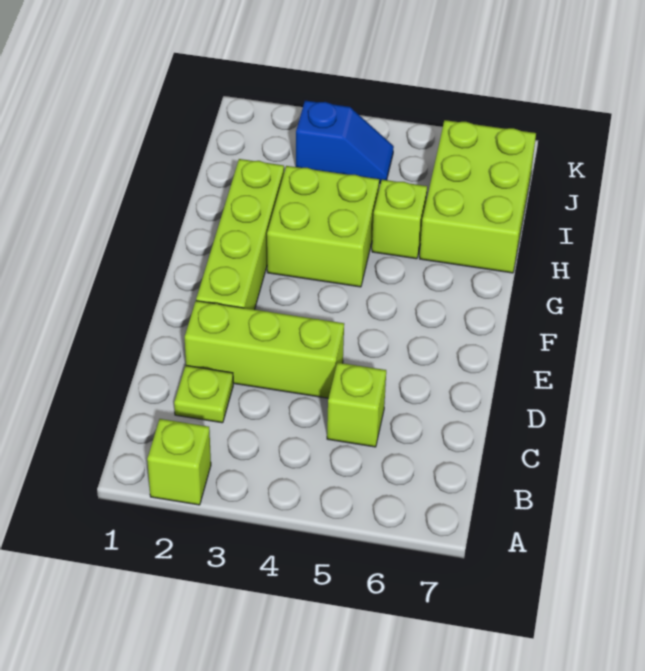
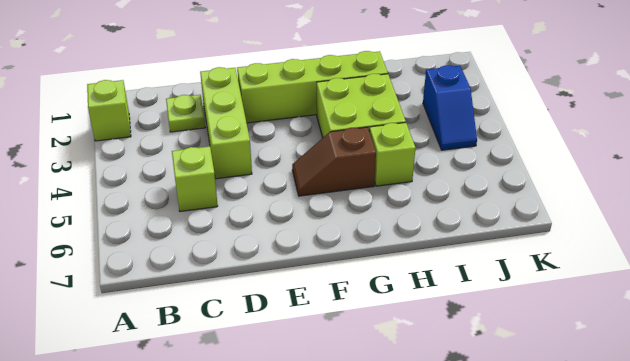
none -> brown slope F5:G5 level 1 top G
lime brick H6:J7 level 1 -> none

